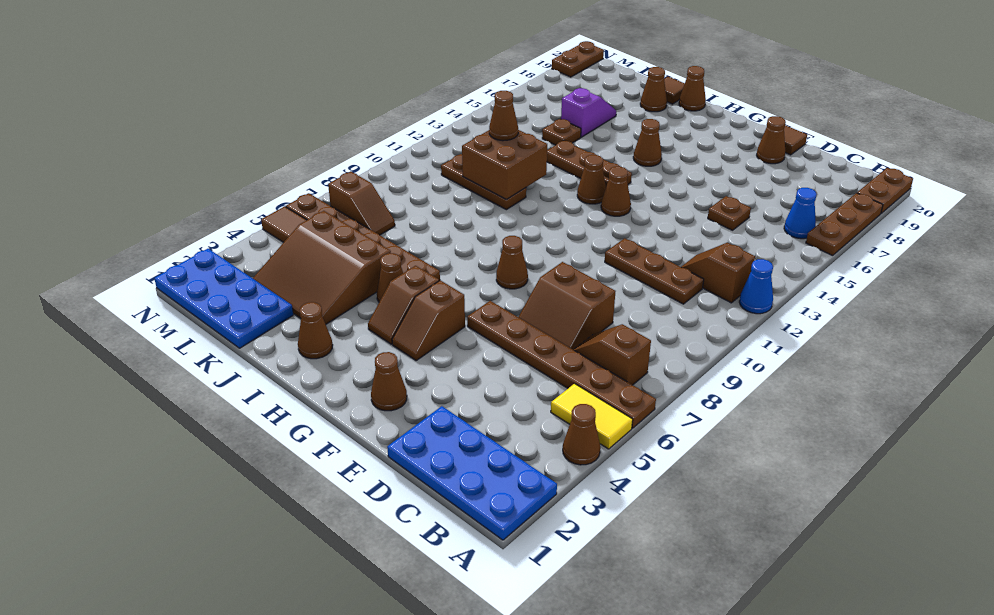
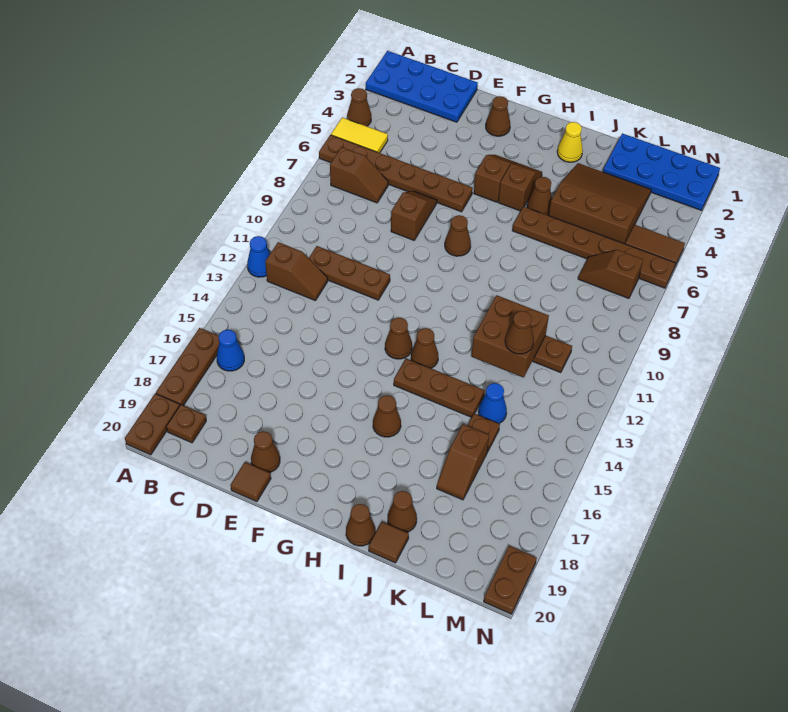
brown slope D7:E8 level 1 top 8 -> brown slope E7:E8 level 1 top 8
brown plate D15 level 1 -> brown plate B19 level 1
brown cone I2 level 1 -> yellow cone I2 level 1
none -> blue cone K14 level 1
purple slope K16:K17 level 1 top 16 -> brown slope K16:K17 level 1 top 16

